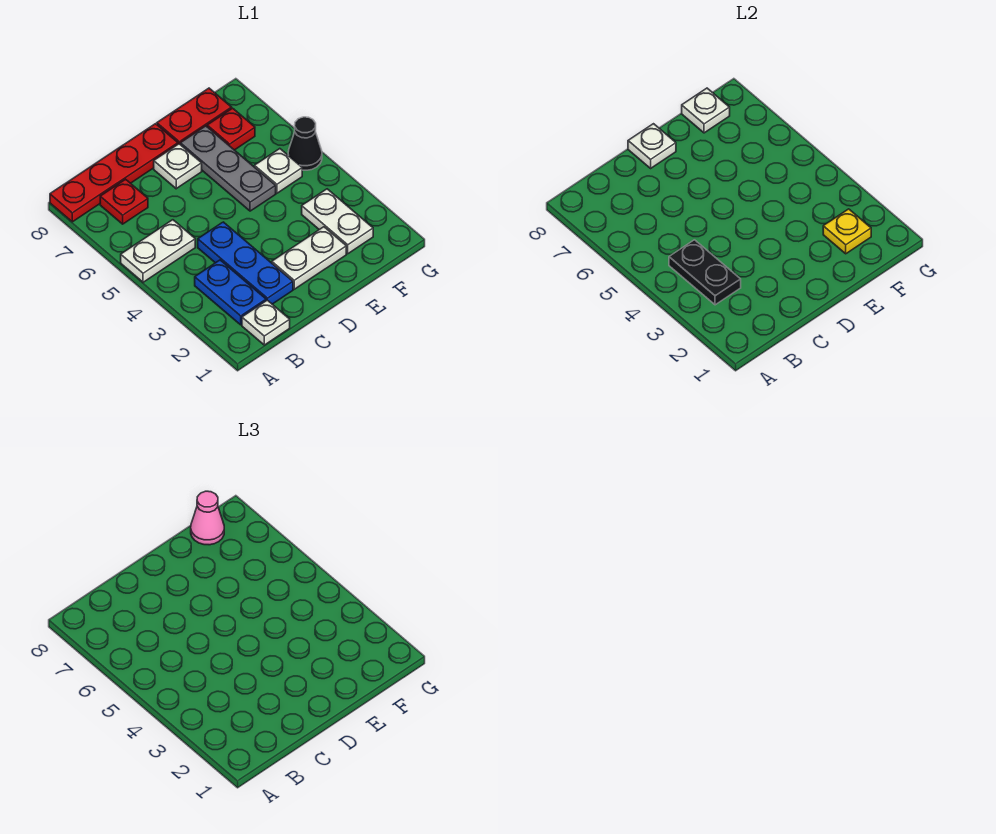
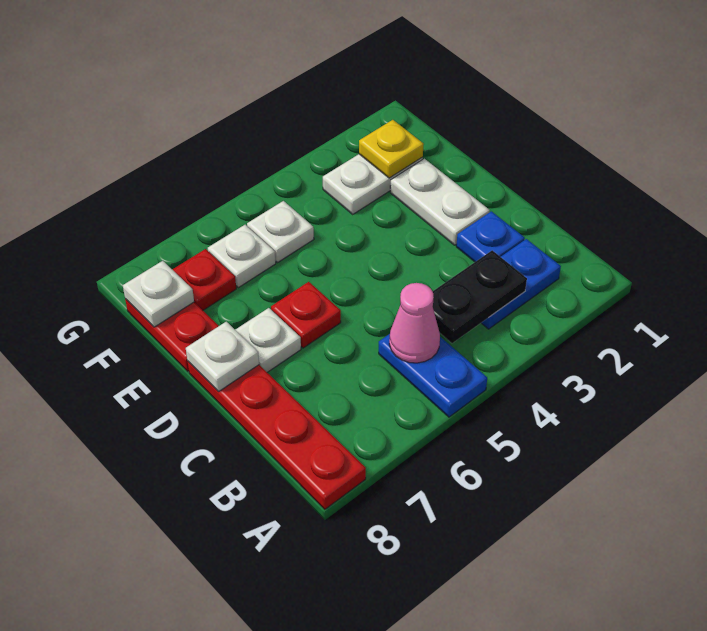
white plate A5:B5 level 1 -> blue plate A5:B5 level 1
white plate B1 level 1 -> white plate F6 level 1
red plate B7 level 1 -> red plate D6 level 1
blue plate C2:C4 level 1 -> blue plate C2 level 1
grey plate E5:E7 level 1 -> none
pink cone F8 level 3 -> pink cone B5 level 2
black cone G5 level 1 -> none

